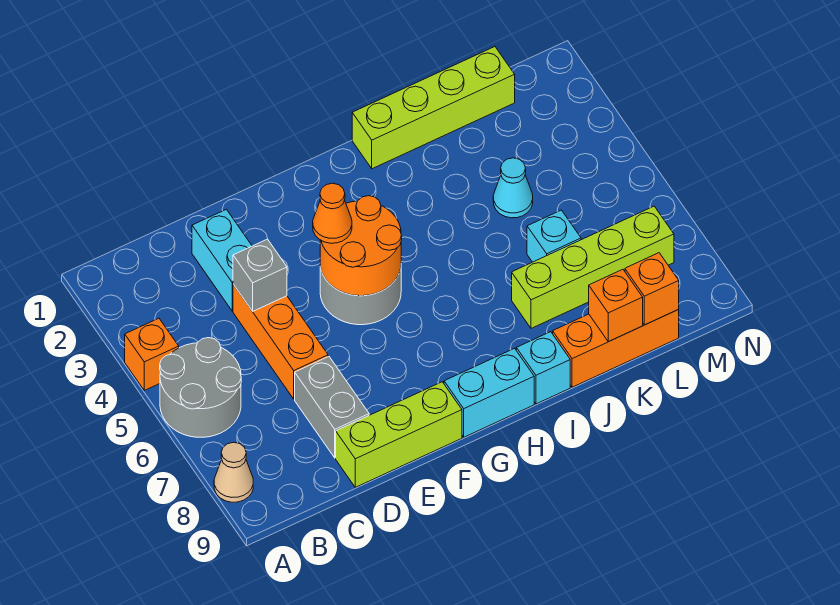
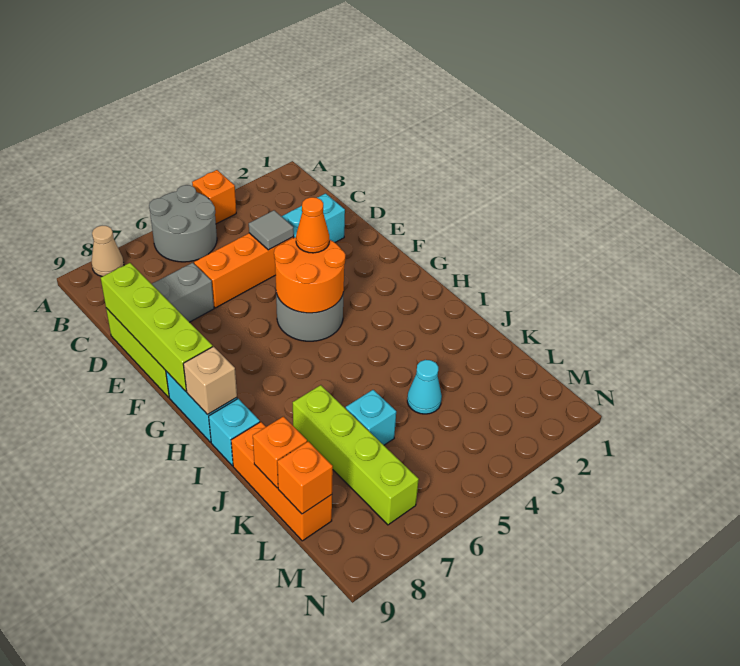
grey brick D4 level 2 -> grey tile D4 level 2
none -> tan brick H9 level 2
lime brick I1:L1 level 1 -> lime brick D9:G9 level 2

